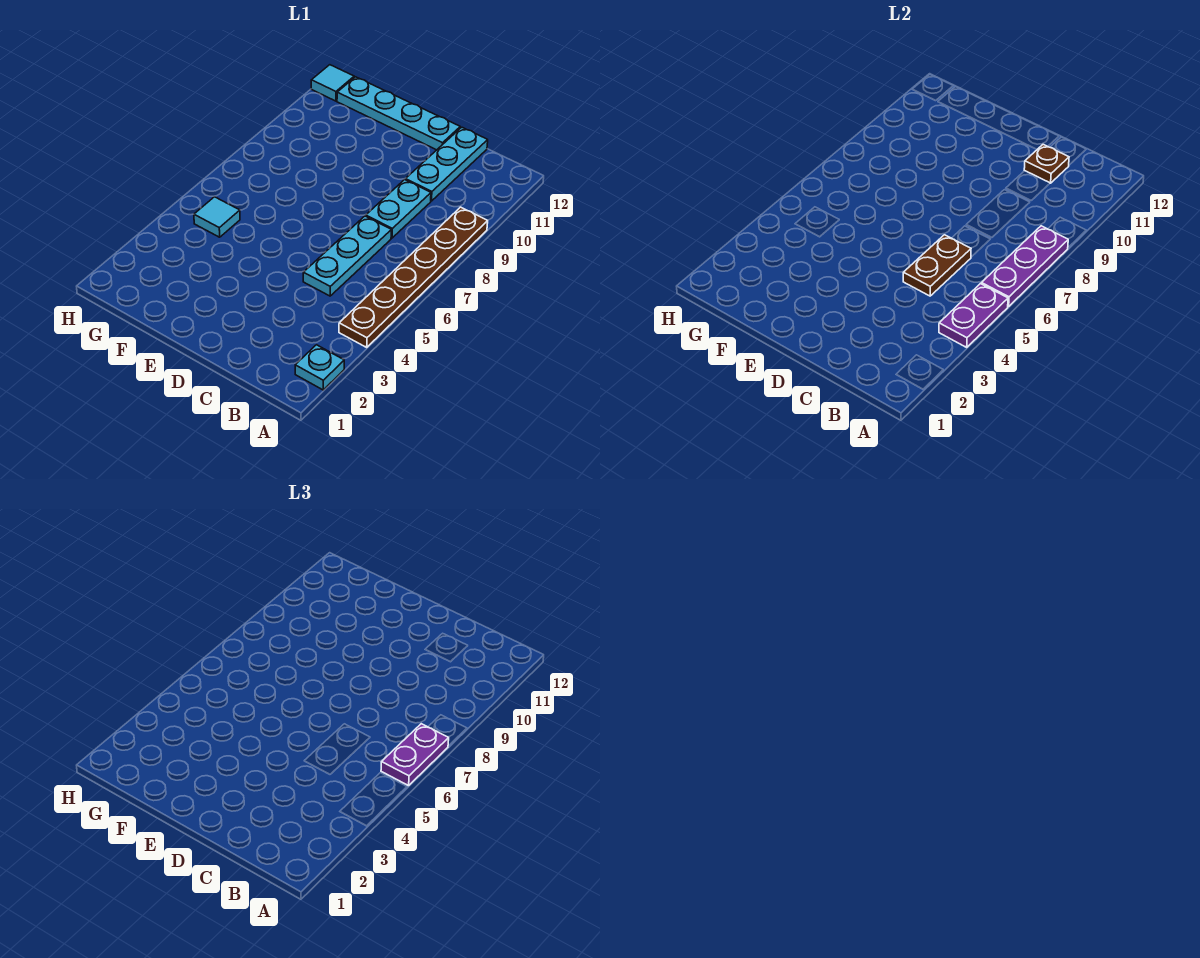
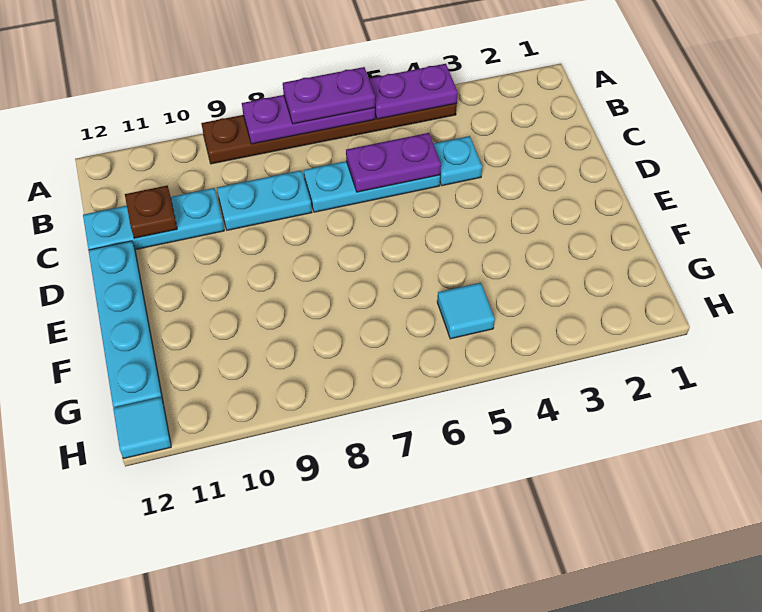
cyan plate A2 level 1 -> cyan plate C4 level 1
brown plate C5:C6 level 2 -> purple plate C5:C6 level 2

